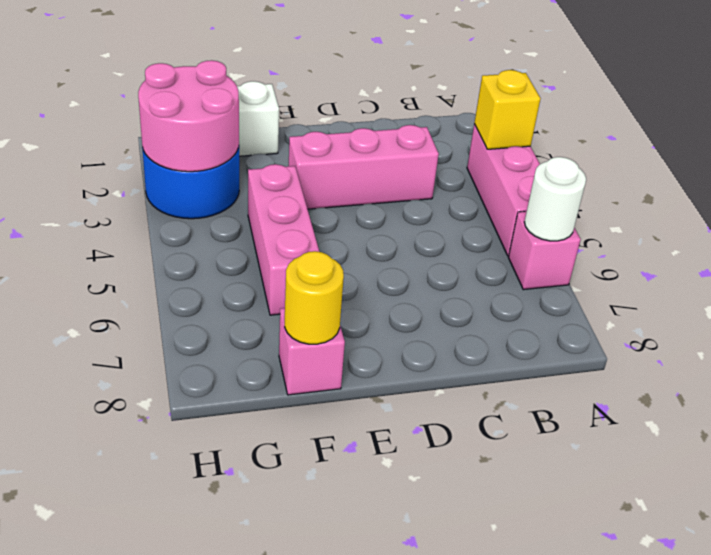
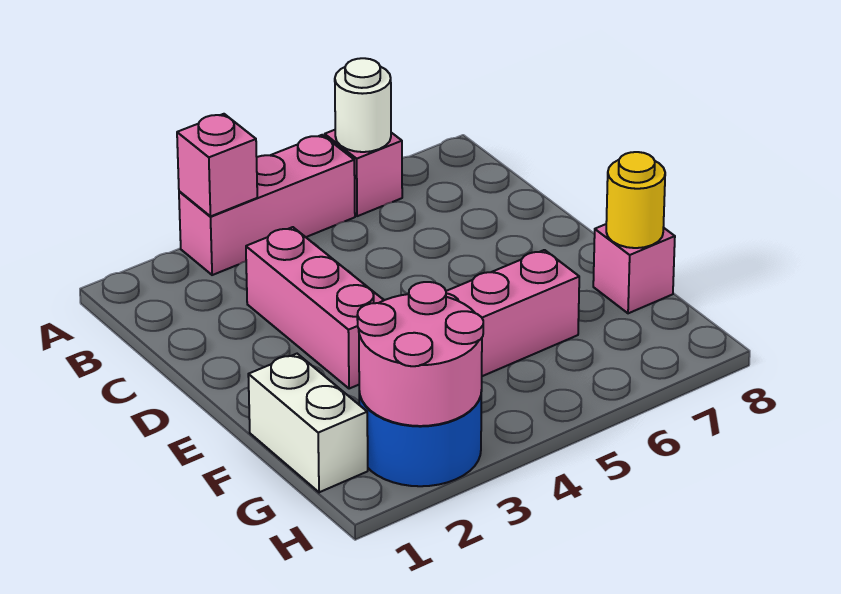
yellow brick A3 level 2 -> pink brick A3 level 2

